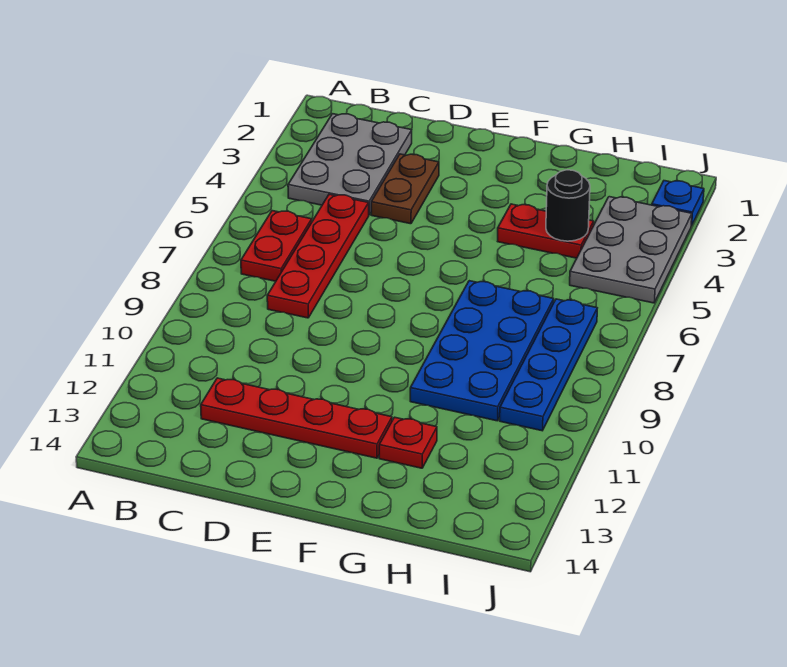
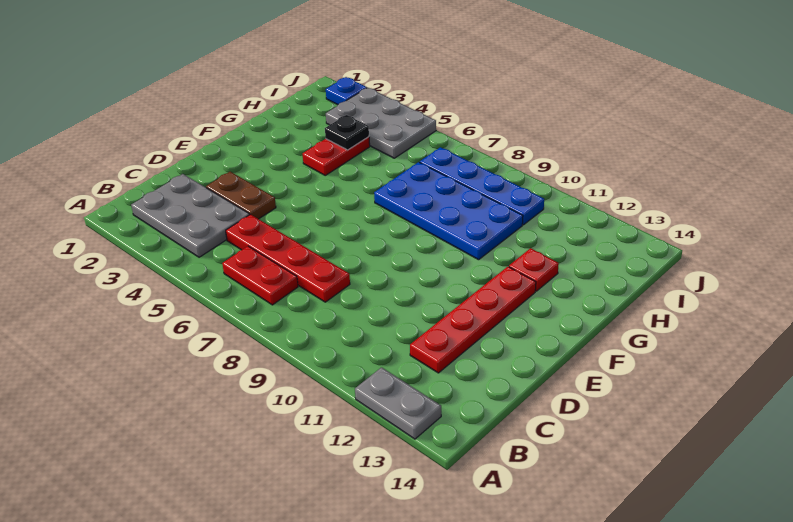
none -> grey plate A12:A13 level 1
black round brick H4 level 2 -> black plate H4 level 2

